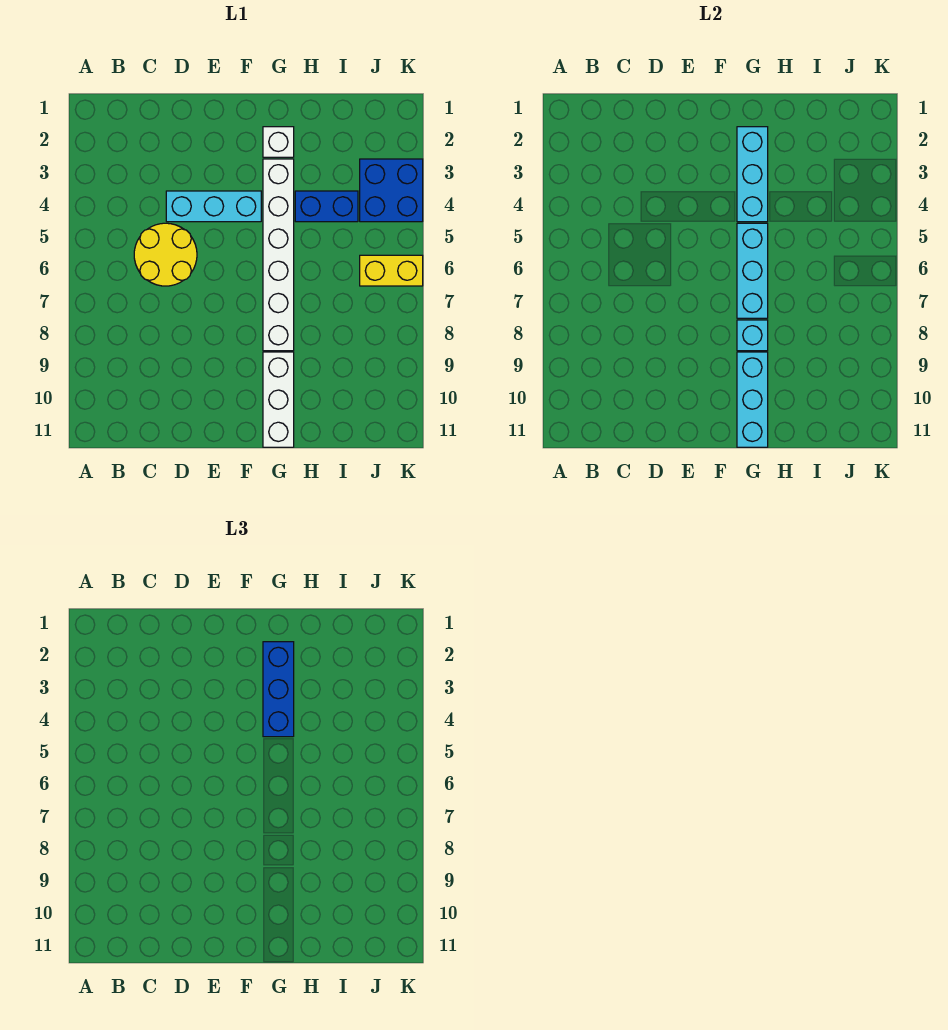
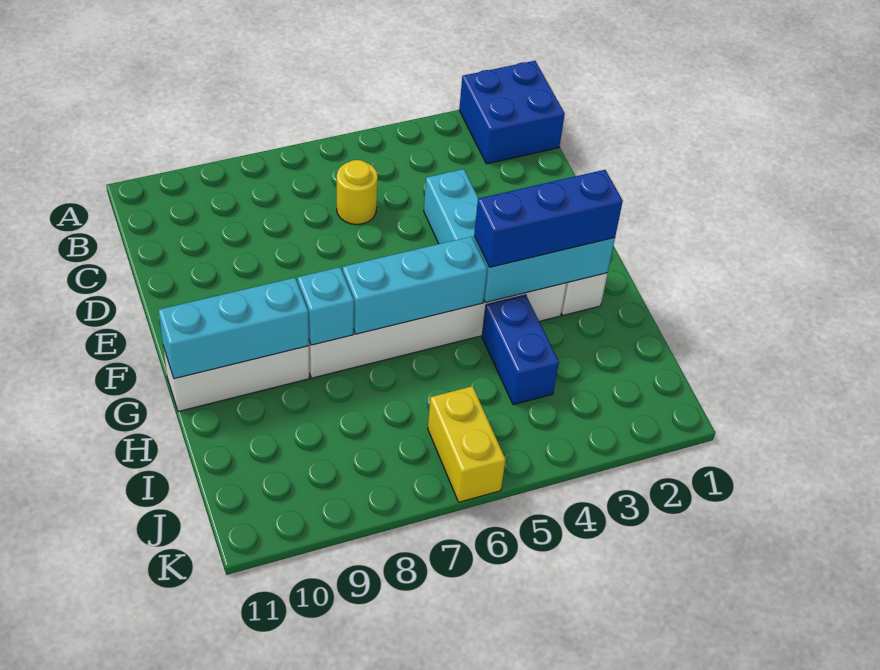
yellow round brick C5:D6 level 1 -> yellow round brick C6 level 1
blue brick J3:K4 level 1 -> blue brick A1:B2 level 1

